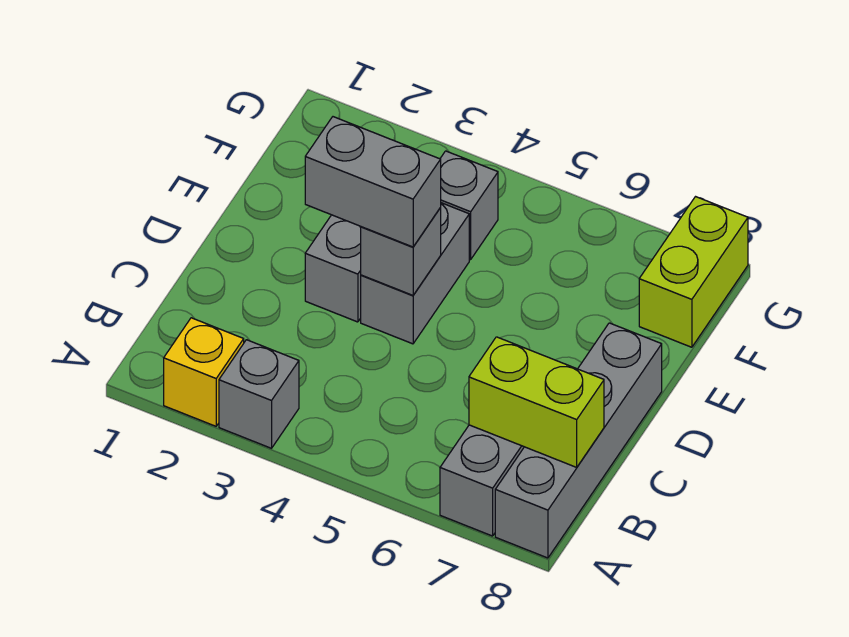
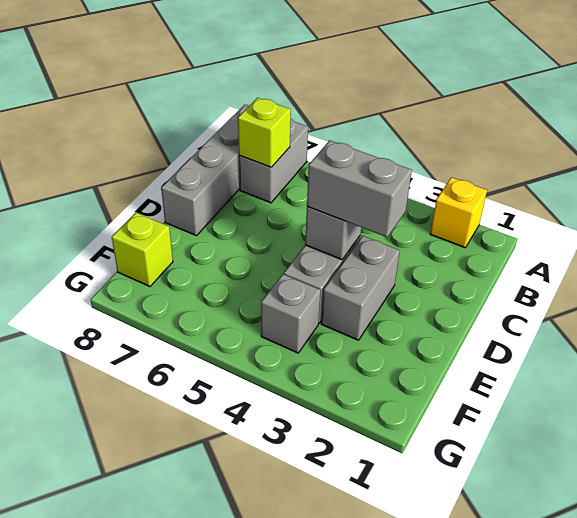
grey brick A3 level 1 -> none
lime brick B7:B8 level 2 -> lime brick B7 level 2
lime brick F8:G8 level 1 -> lime brick F8 level 1

